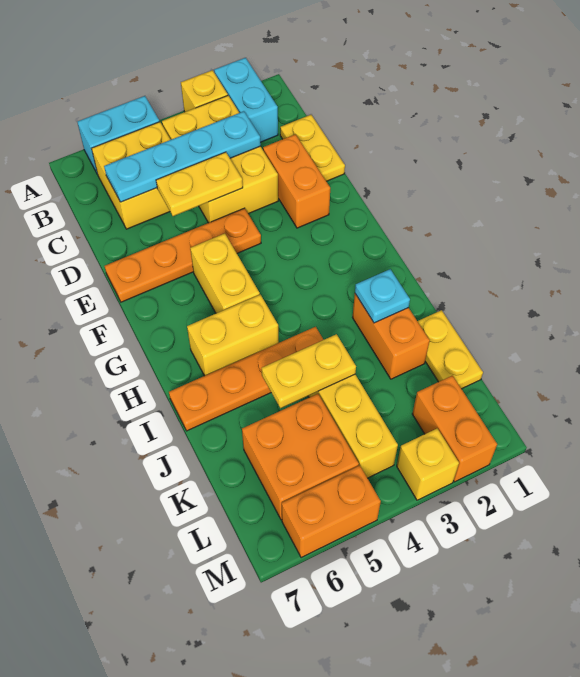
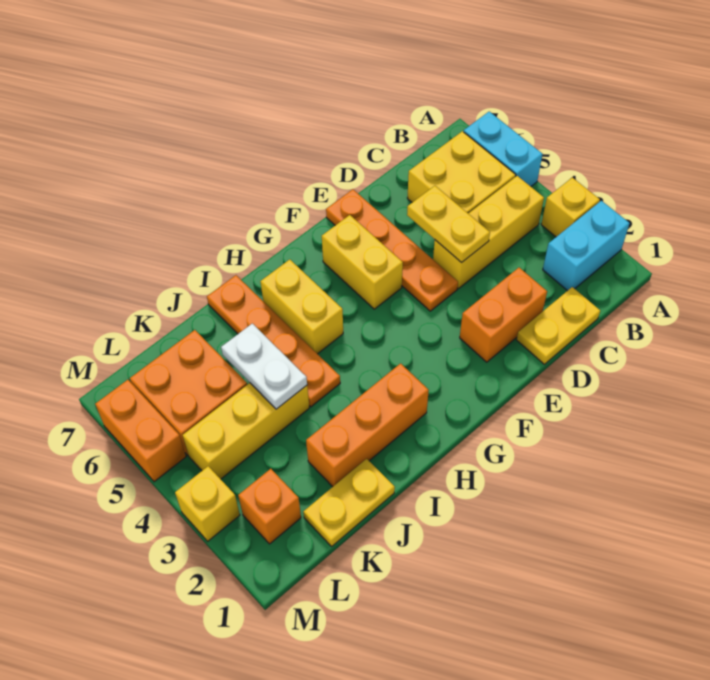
yellow brick B3:D4 level 1 -> yellow brick B4:D4 level 1
cyan plate C3:C6 level 2 -> none
yellow brick F5:G5 level 1 -> yellow brick F5:F6 level 1
orange brick I2:J2 level 1 -> orange brick H2:J2 level 1
cyan plate I2 level 2 -> none
yellow plate J4:J5 level 2 -> white plate J4:J5 level 2
orange brick L2:M2 level 1 -> orange brick L2 level 1

